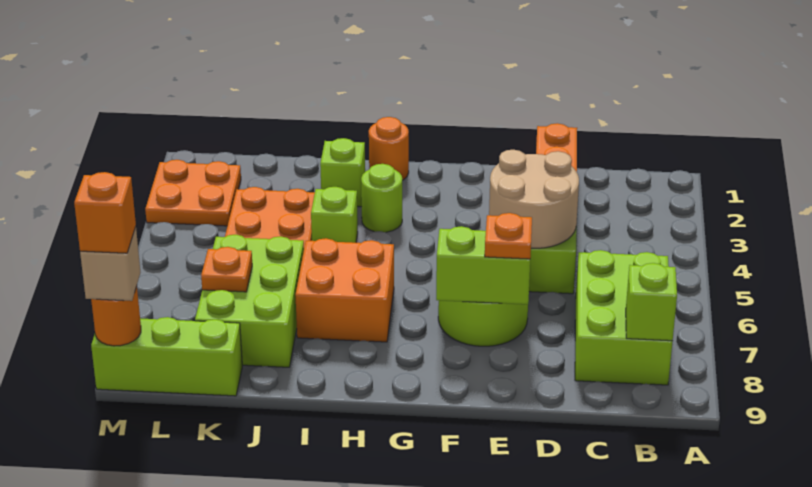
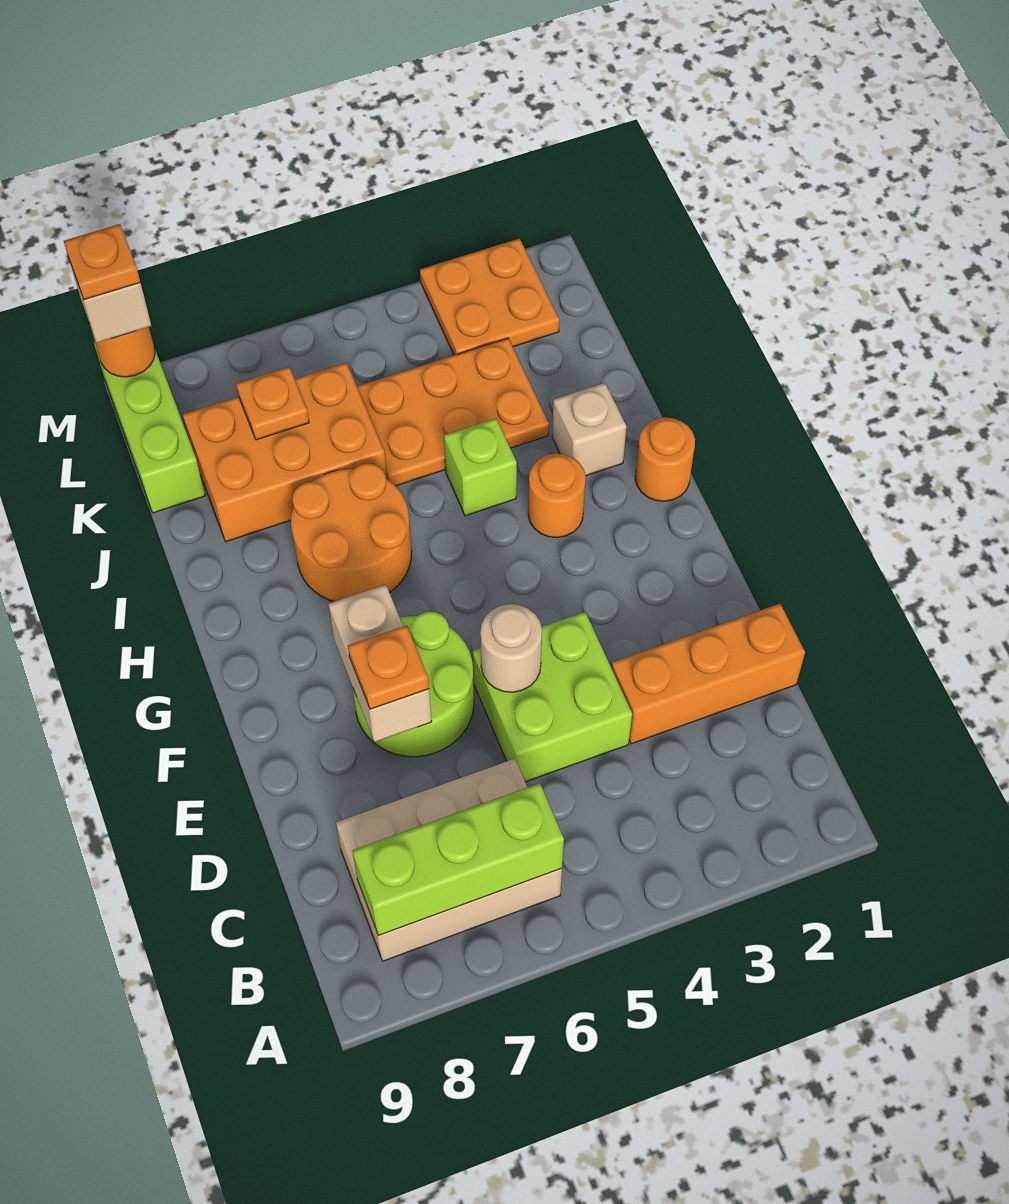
lime brick B6:C8 level 1 -> tan brick B6:C8 level 1
lime brick B8 level 2 -> lime brick B6:B8 level 2
tan round brick D4:E5 level 2 -> tan round brick E5 level 2
lime brick E7:F7 level 2 -> tan brick E7:F7 level 2
lime round brick H3 level 1 -> orange round brick H3 level 1
orange brick H6:I7 level 1 -> orange round brick H6:I7 level 1
lime brick I2 level 1 -> tan brick I2 level 1
lime brick J6:K8 level 1 -> orange brick J6:K8 level 1
orange brick M9 level 4 -> orange plate M9 level 4

